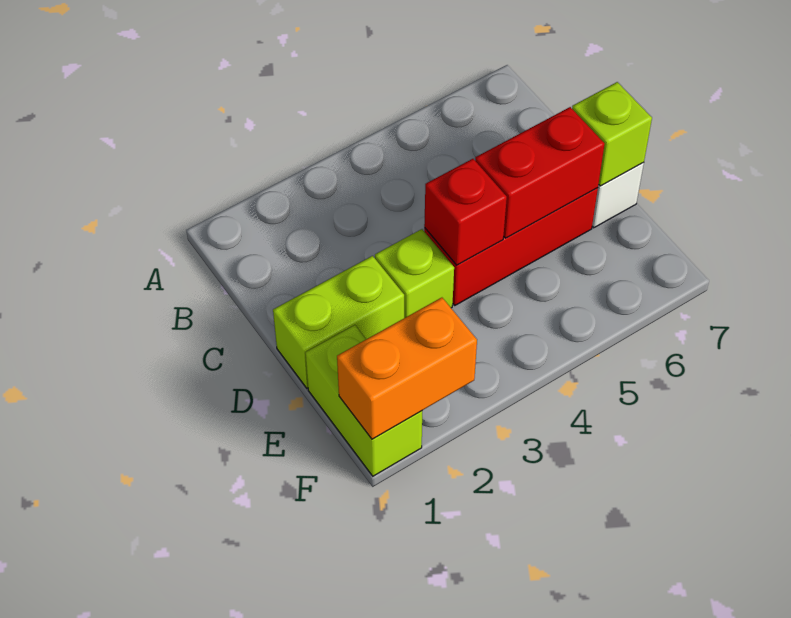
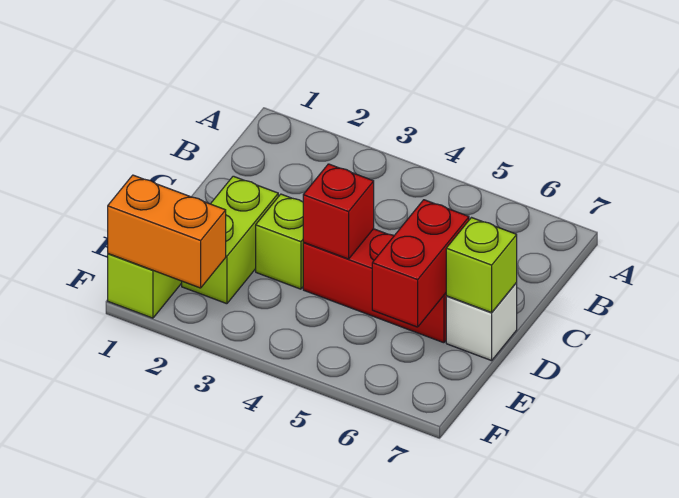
lime brick D1:D2 level 1 -> lime brick D2:E2 level 1
red brick D5:D6 level 2 -> red brick D6:E6 level 2

